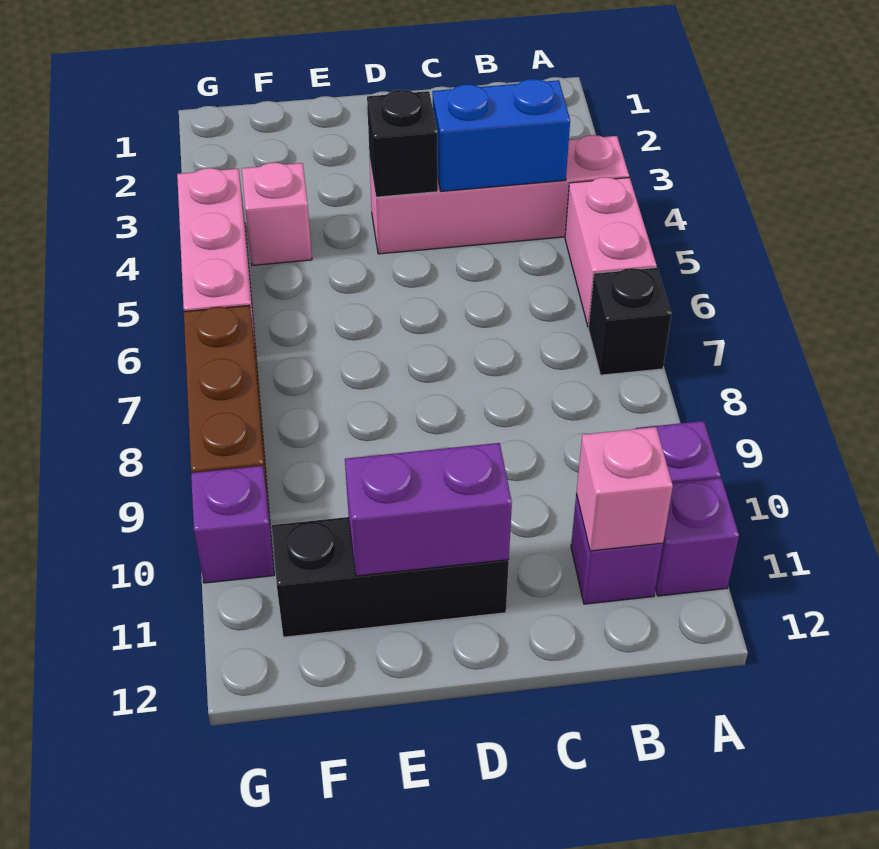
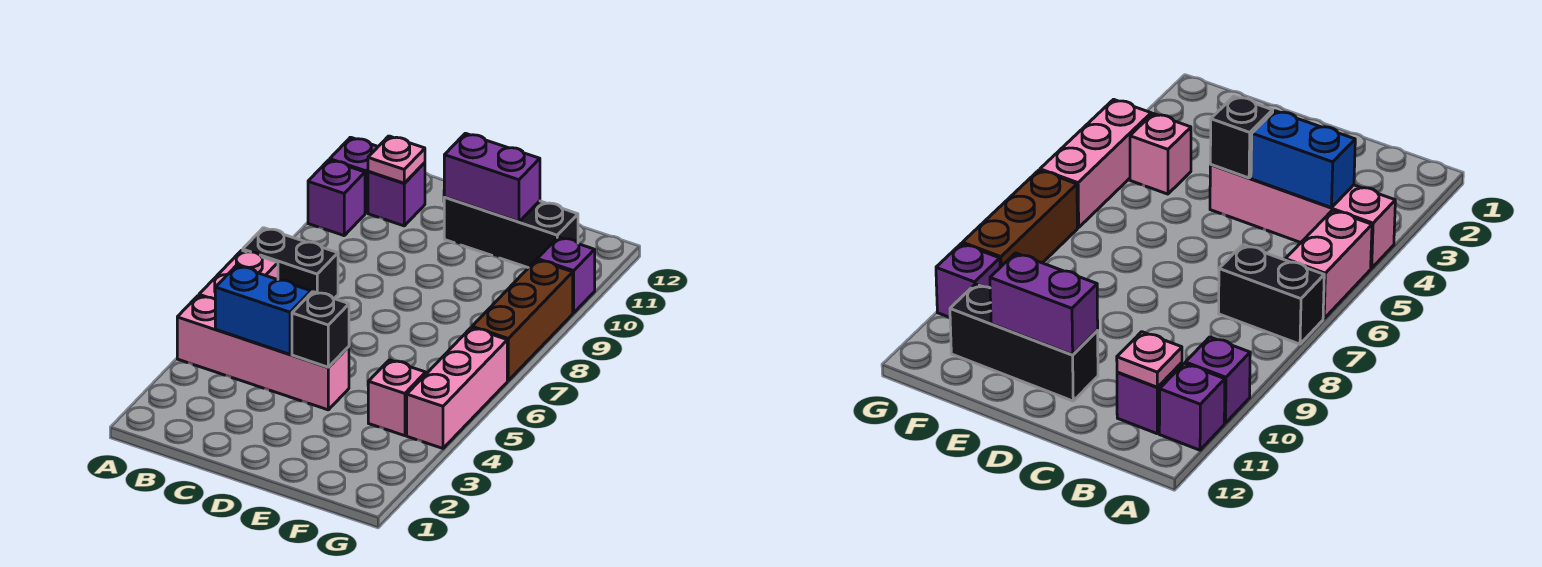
black brick A7 level 1 -> black brick A7:B7 level 1
pink brick B11 level 2 -> pink plate B11 level 2

